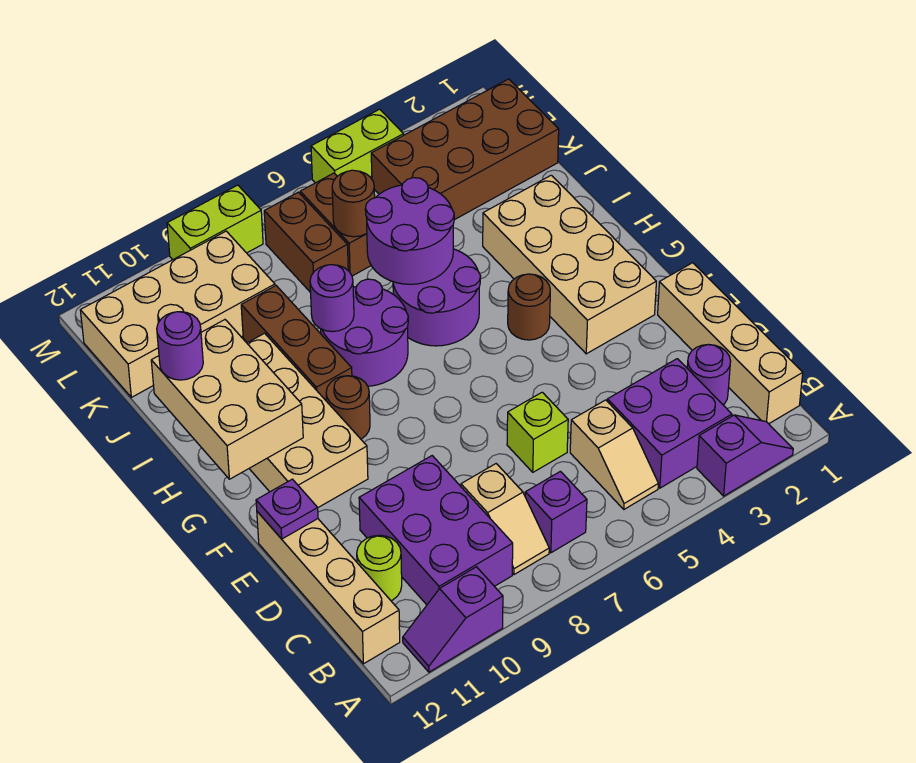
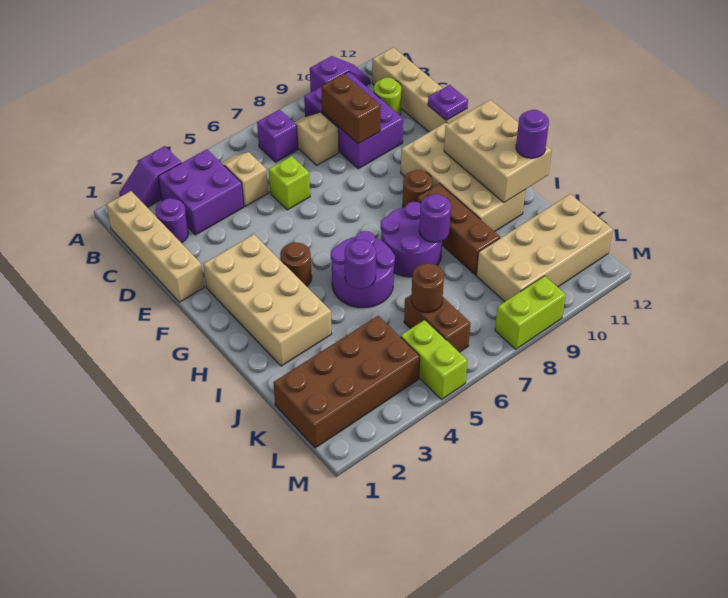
purple round brick I5:J6 level 2 -> purple round brick I5 level 2
brown brick K7:L7 level 1 -> brown brick C9:D9 level 2
lime brick M4:M5 level 1 -> lime brick L5:M5 level 1

